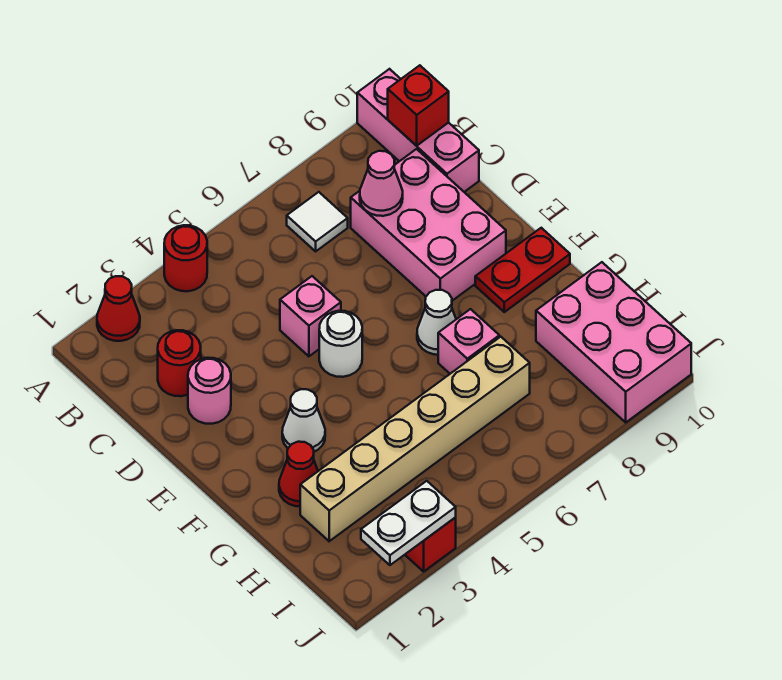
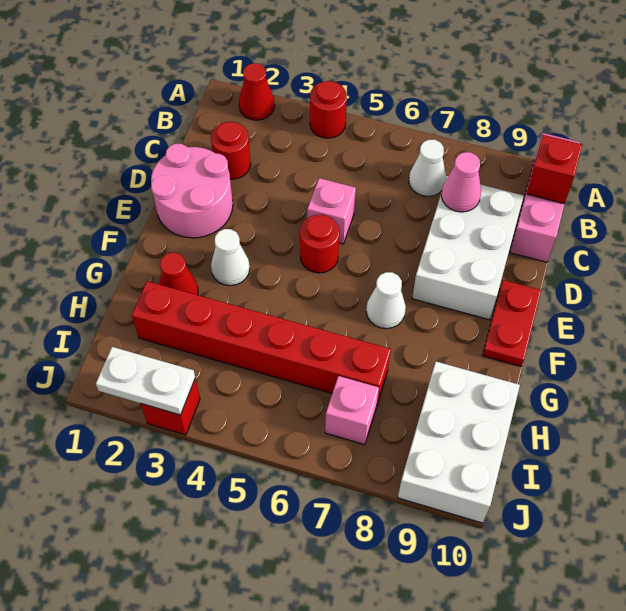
white tile B7 level 1 -> white cone B7 level 1
pink brick C8:E9 level 1 -> white brick C8:E9 level 1
pink round brick D2 level 1 -> pink round brick D1:E2 level 1
white round brick E5 level 1 -> red round brick E5 level 1
red plate F9:F10 level 1 -> red plate E10:F10 level 1
pink brick G7 level 1 -> pink brick I7 level 1
tan brick H2:H7 level 1 -> red brick H2:H7 level 1
pink brick H9:J10 level 1 -> white brick H9:J10 level 1

